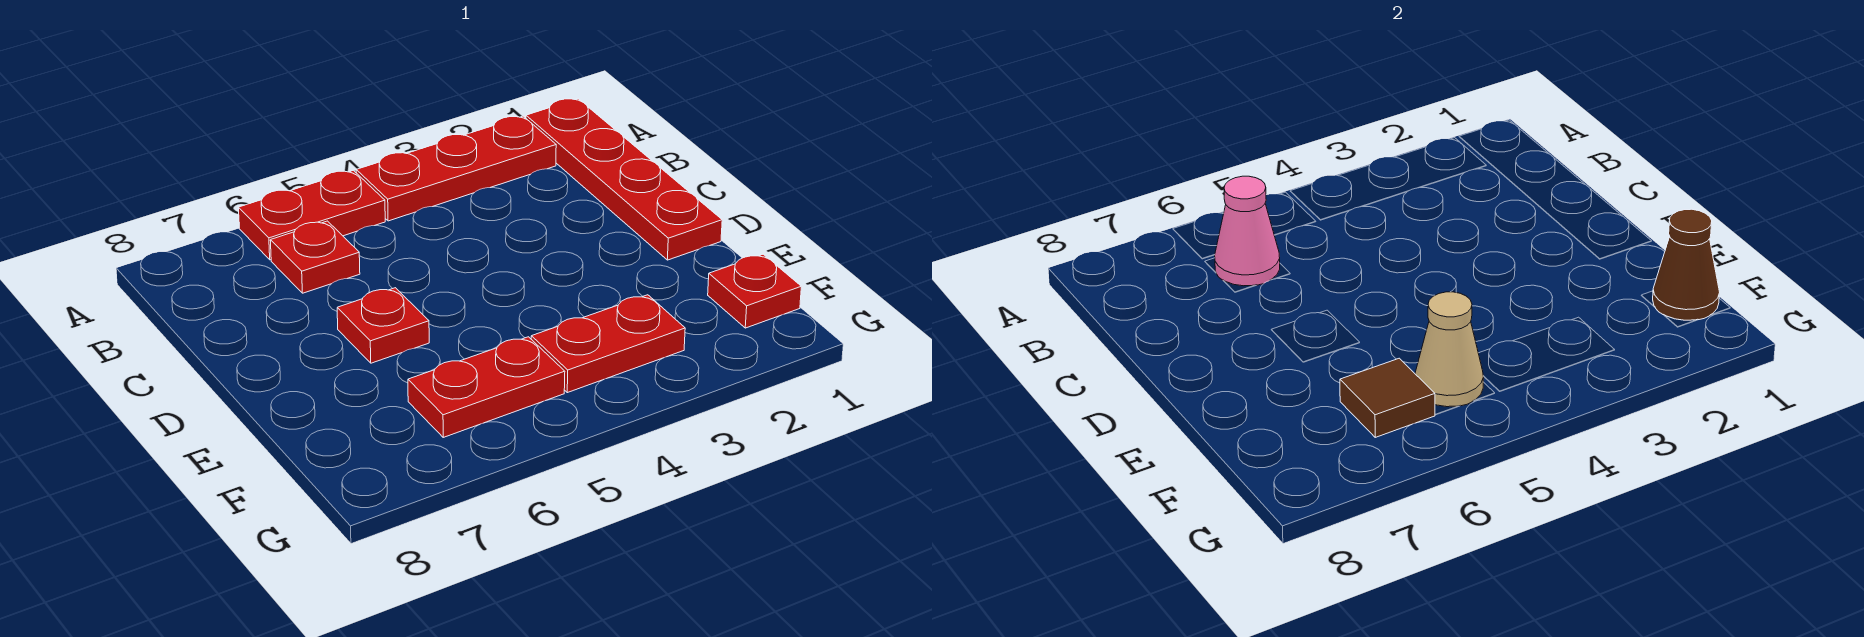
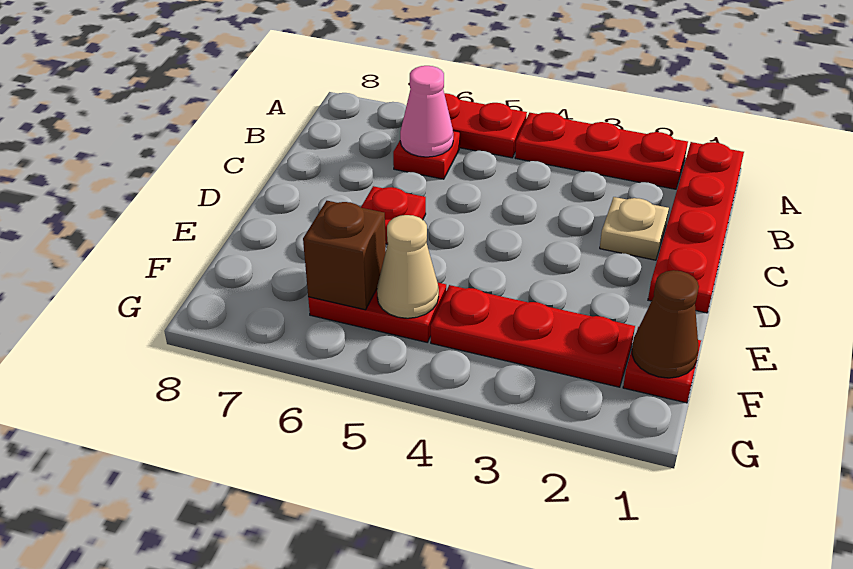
none -> tan plate C2 level 1
red plate F3:F4 level 1 -> red plate F2:F4 level 1
brown tile F6 level 2 -> brown brick F6 level 2

